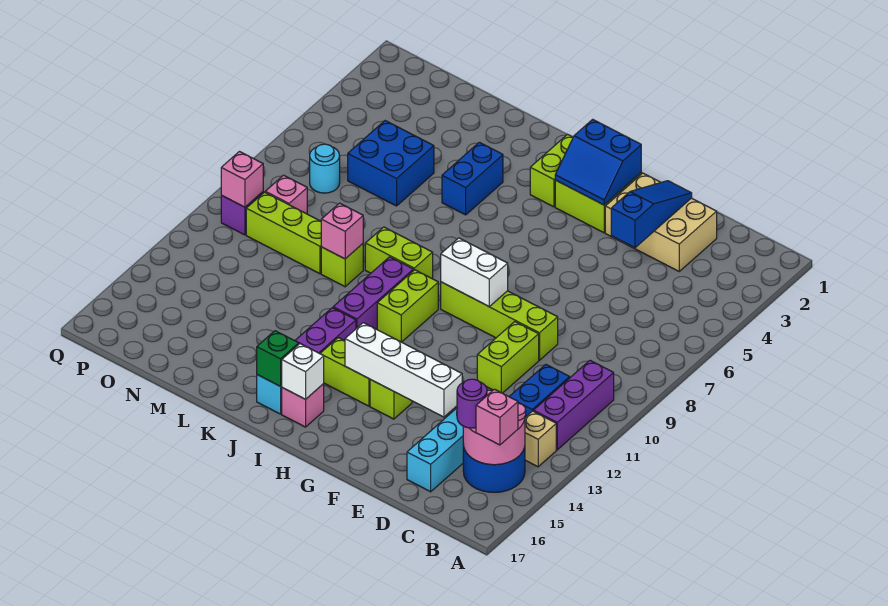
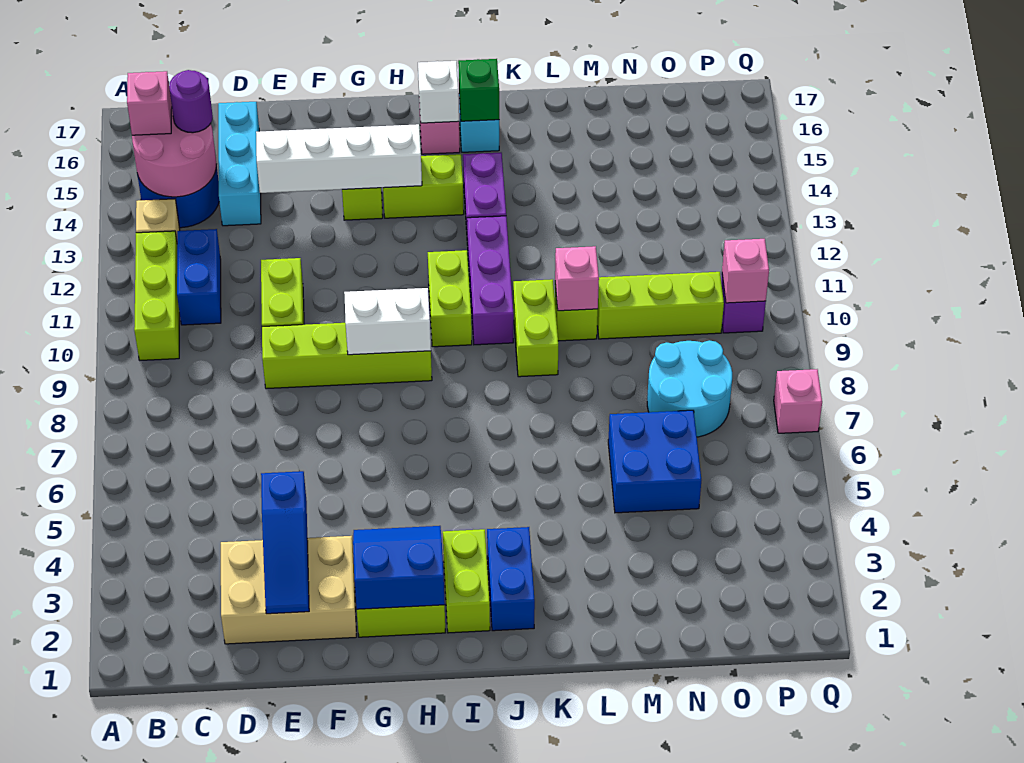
purple brick B10:B12 level 1 -> lime brick B10:B12 level 1
lime brick J9:K9 level 1 -> lime brick K9:K10 level 1
blue brick K4:K5 level 1 -> blue brick J2:J3 level 1
cyan round brick O7 level 1 -> cyan round brick N7:O8 level 1
pink brick O9 level 1 -> pink brick Q7 level 1

